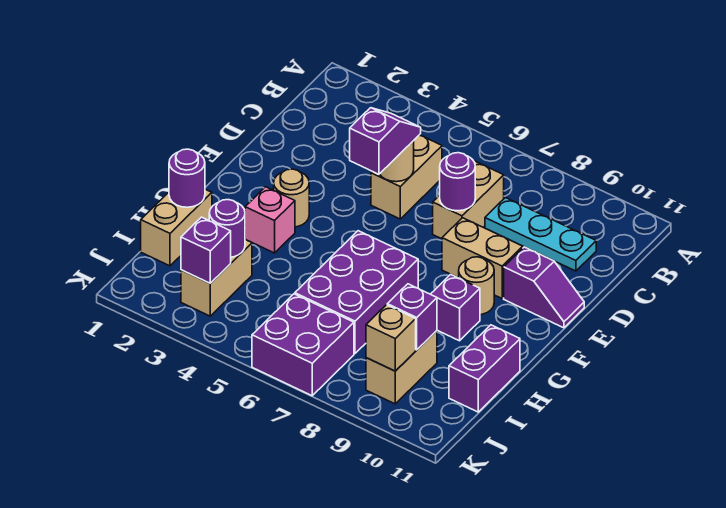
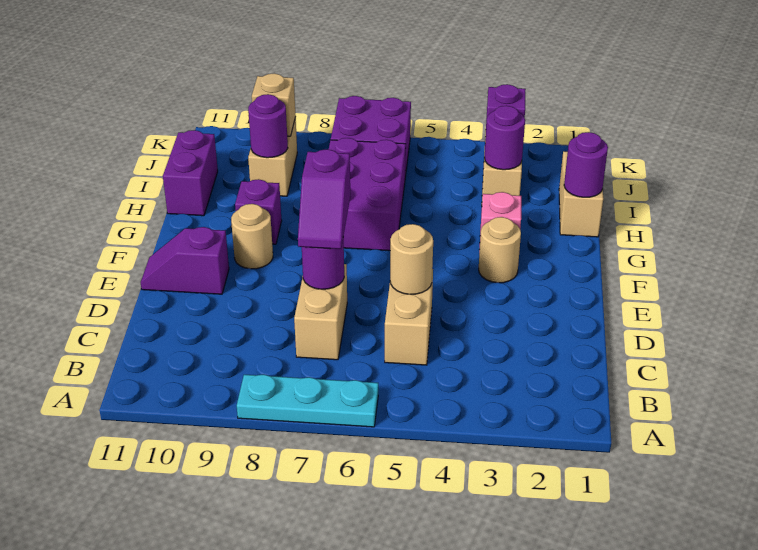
cyan plate C8:C10 level 1 -> cyan plate A6:A8 level 1
purple slope D5:E5 level 3 top E -> purple slope D7:E7 level 3 top E
tan brick E8:E9 level 1 -> none
purple brick I9 level 2 -> purple round brick I9 level 2

